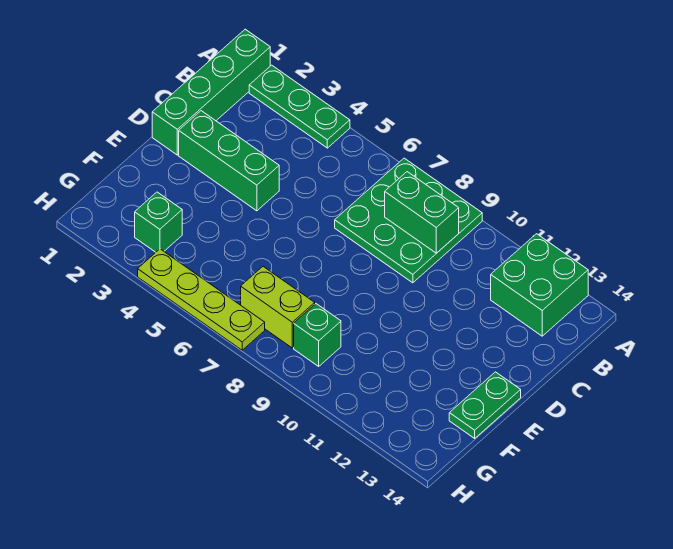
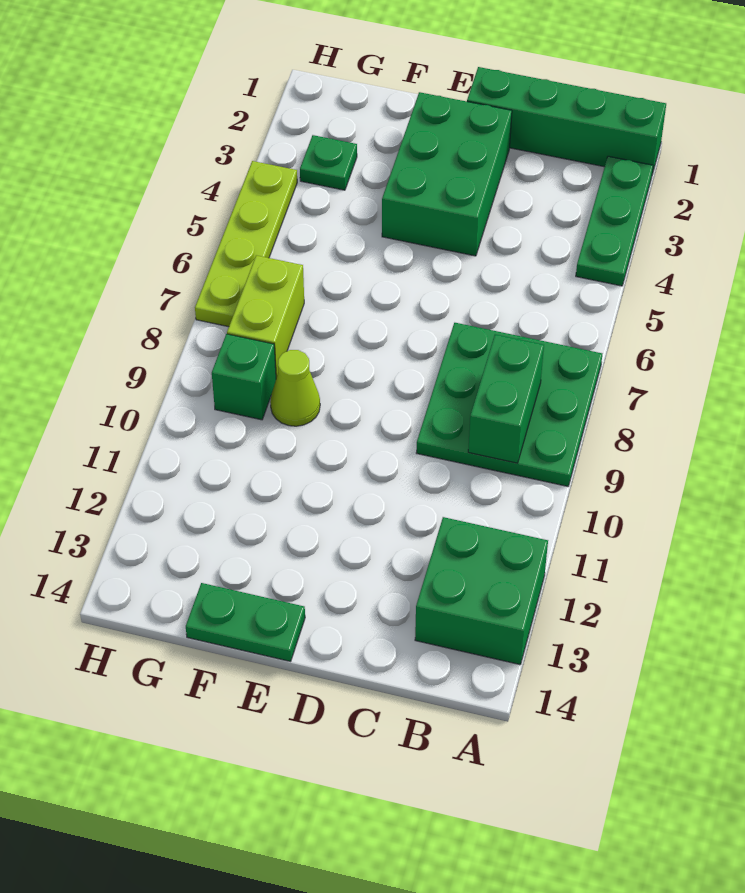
green brick D2:D4 level 1 -> green brick D2:E4 level 1
none -> lime cone F9 level 1
green brick G3 level 1 -> green plate G3 level 1

